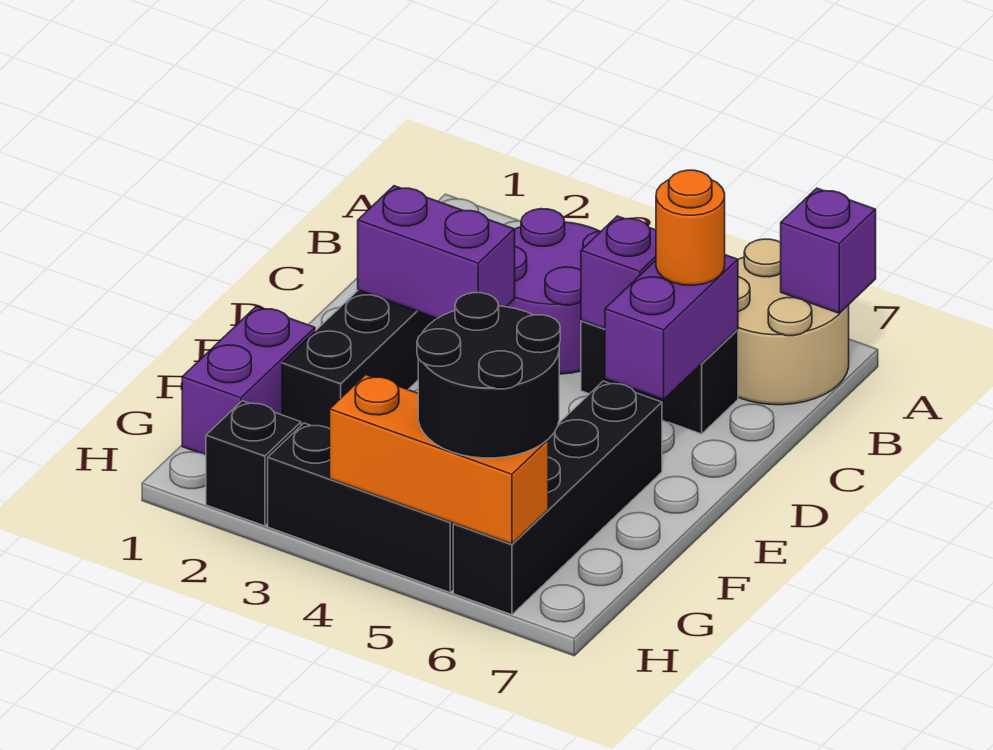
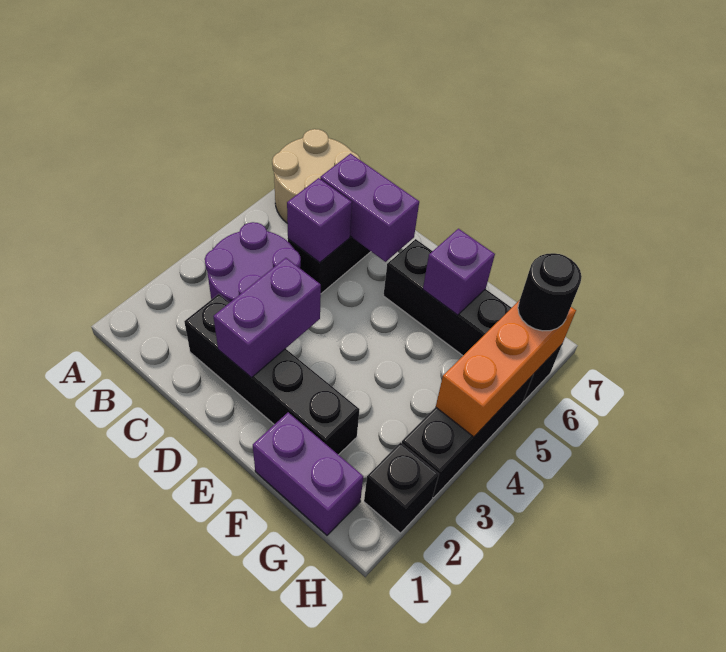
purple brick A7 level 2 -> purple brick F6 level 2
orange round brick C6 level 3 -> none
black round brick G5:H6 level 3 -> black round brick H6 level 3

